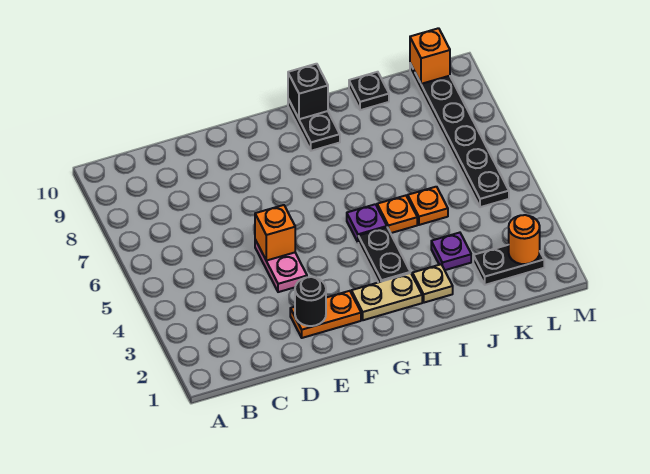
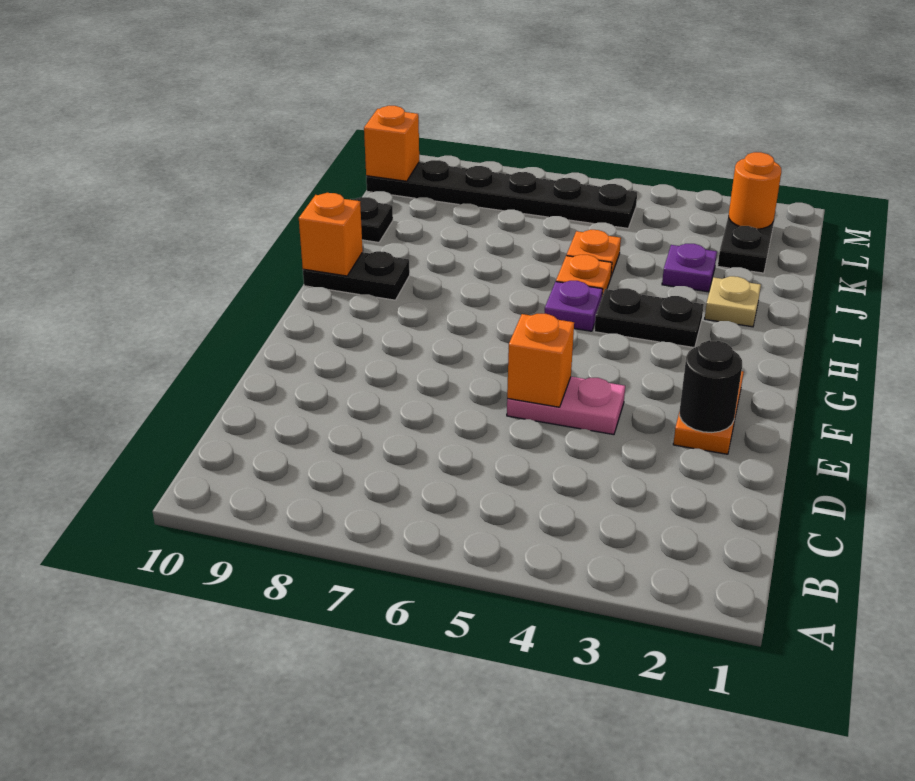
tan plate G2:H2 level 1 -> none
black brick H10 level 2 -> orange brick H10 level 2

